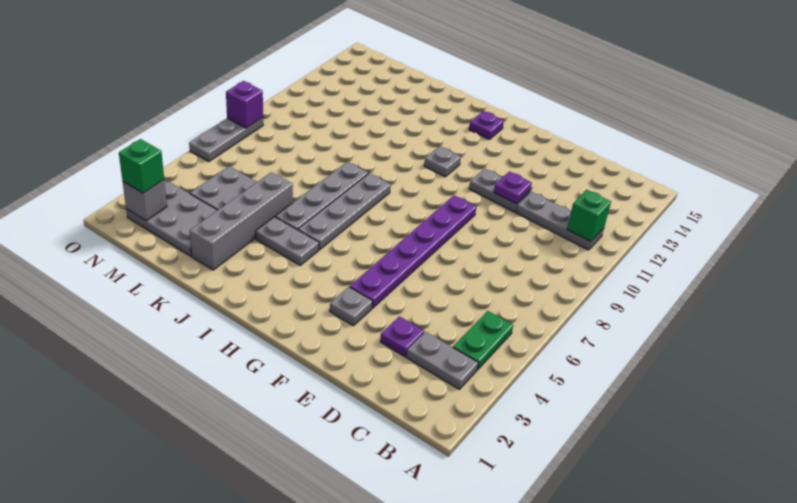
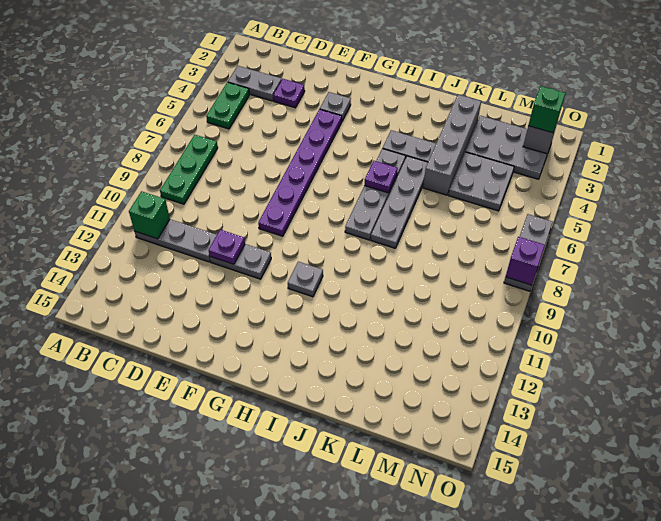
none -> green plate B7:B9 level 1
purple plate H14 level 1 -> purple plate I6 level 2

